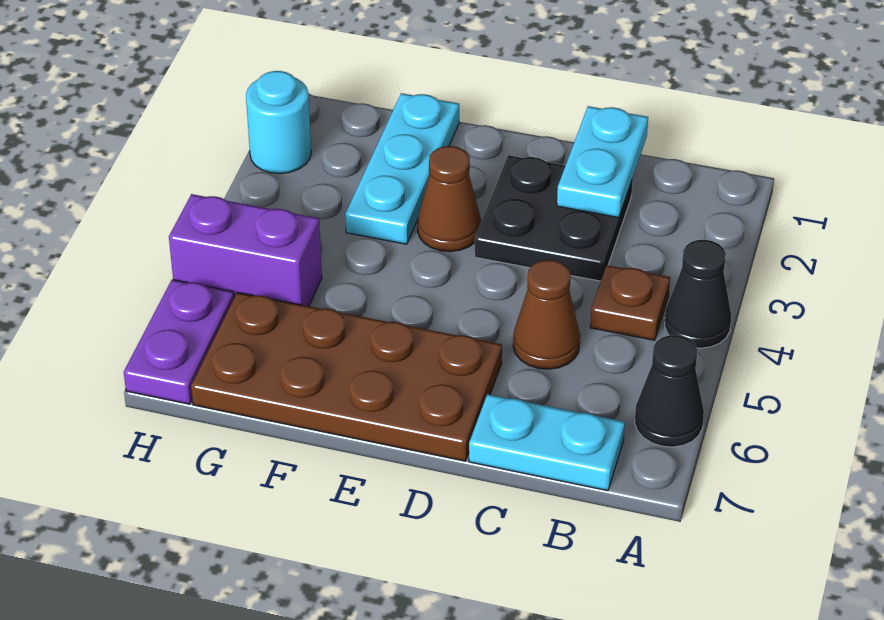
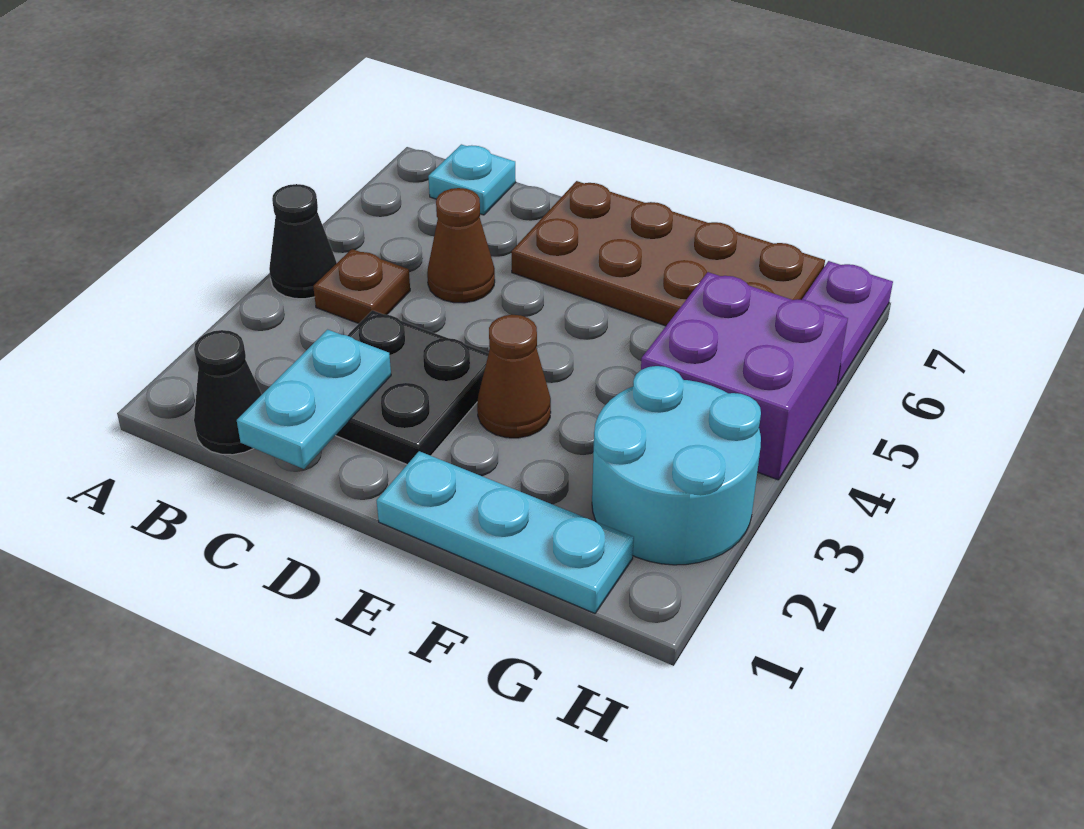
black cone A6 level 1 -> black cone B1 level 1
cyan plate B7:C7 level 1 -> cyan plate B7 level 1
cyan plate F1:F3 level 1 -> cyan plate E1:G1 level 1
purple brick G5:H5 level 1 -> purple brick G4:H5 level 1
cyan round brick H2 level 1 -> cyan round brick G2:H3 level 1

